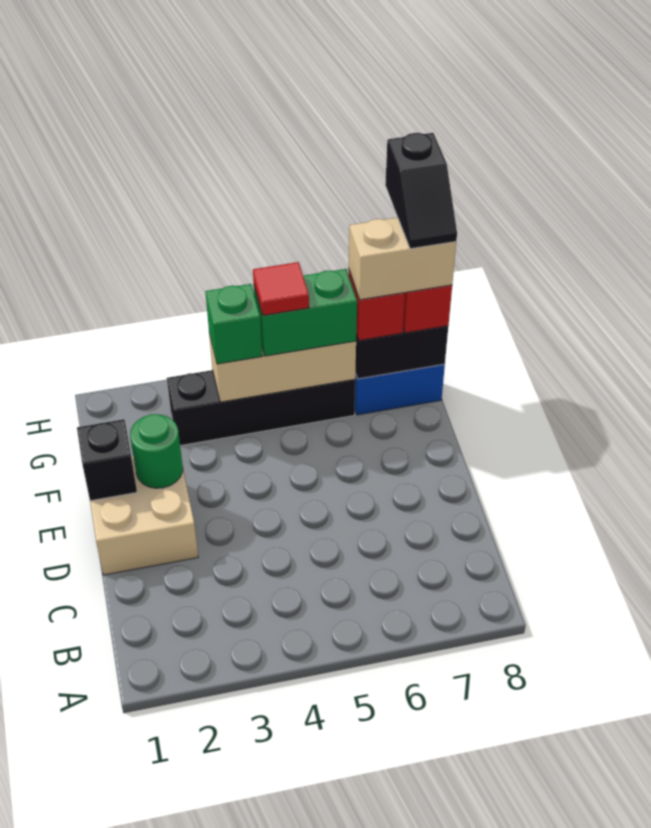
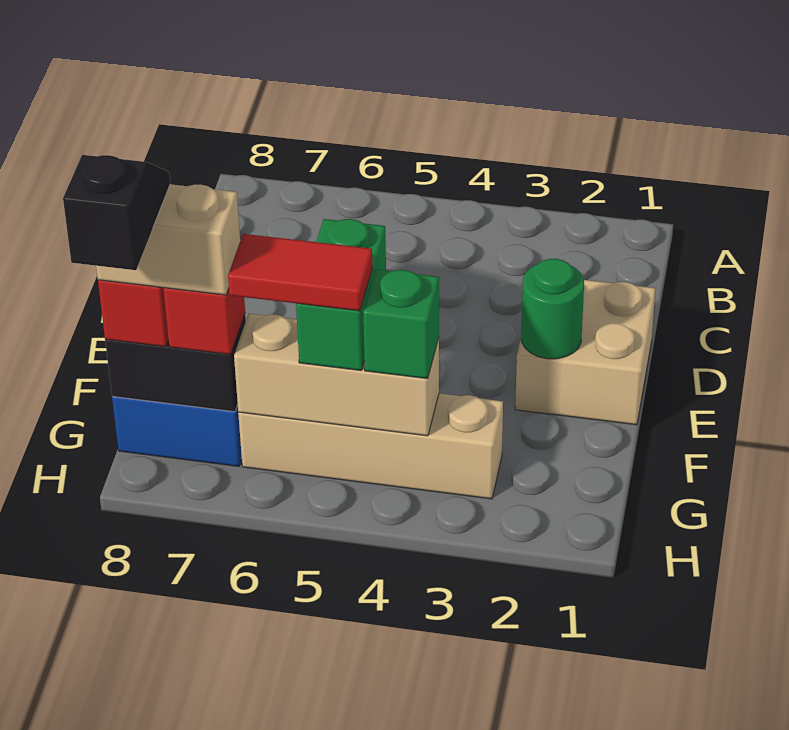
black brick E1 level 2 -> none
black brick G3:G6 level 1 -> tan brick G3:G6 level 1
green brick G5:G6 level 3 -> green brick F5:G5 level 3
red tile G5 level 4 -> red tile G5:G6 level 4

